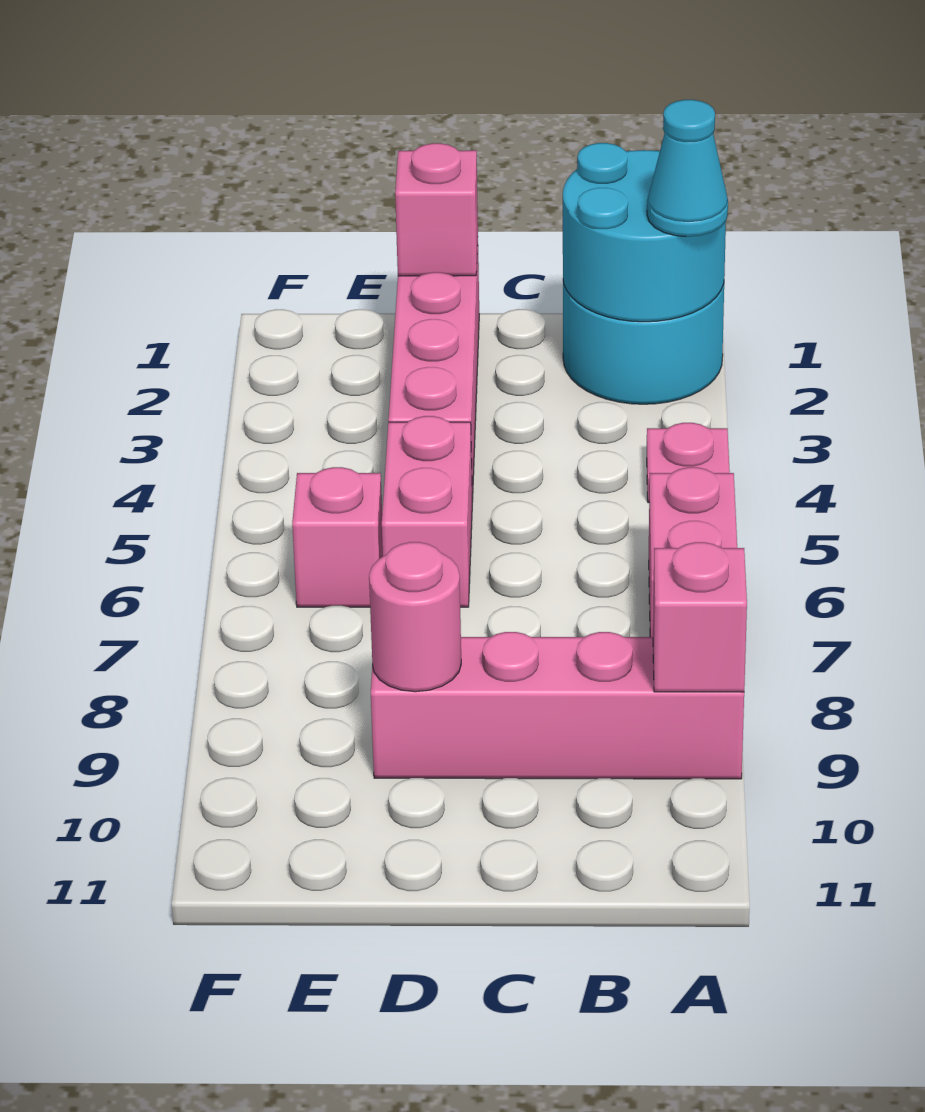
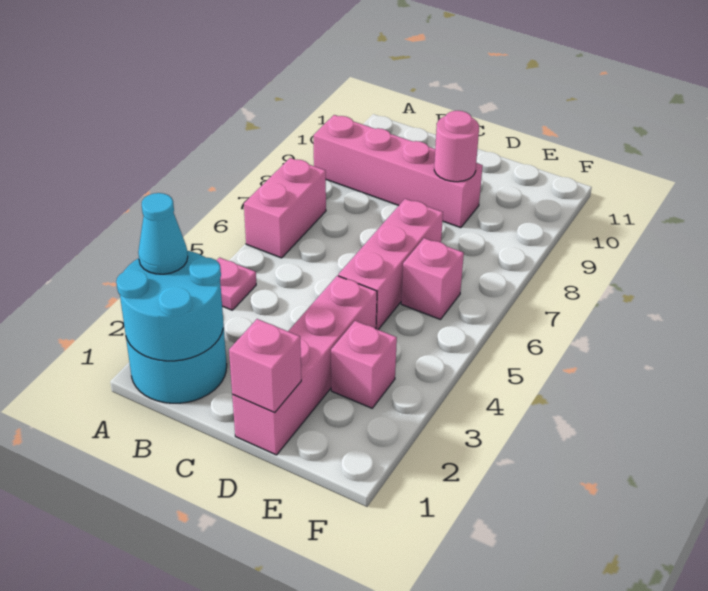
pink brick A9 level 2 -> pink brick E3 level 1
pink brick D5:D6 level 1 -> pink brick D5:D7 level 1

